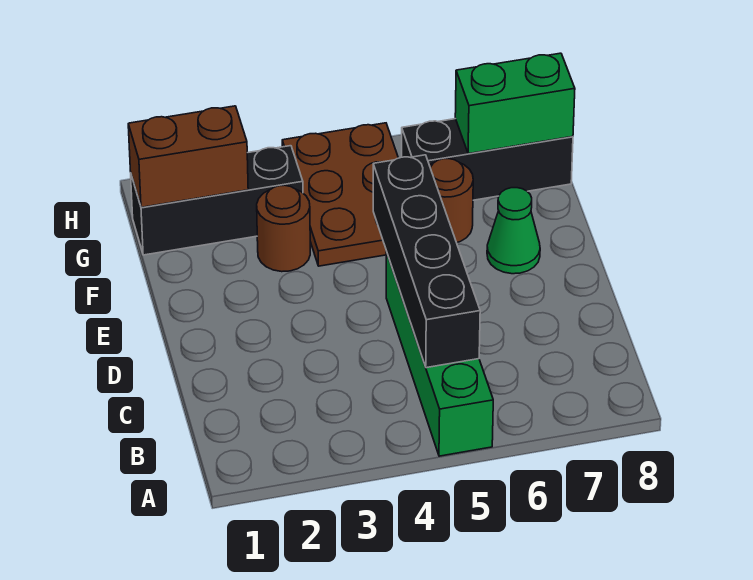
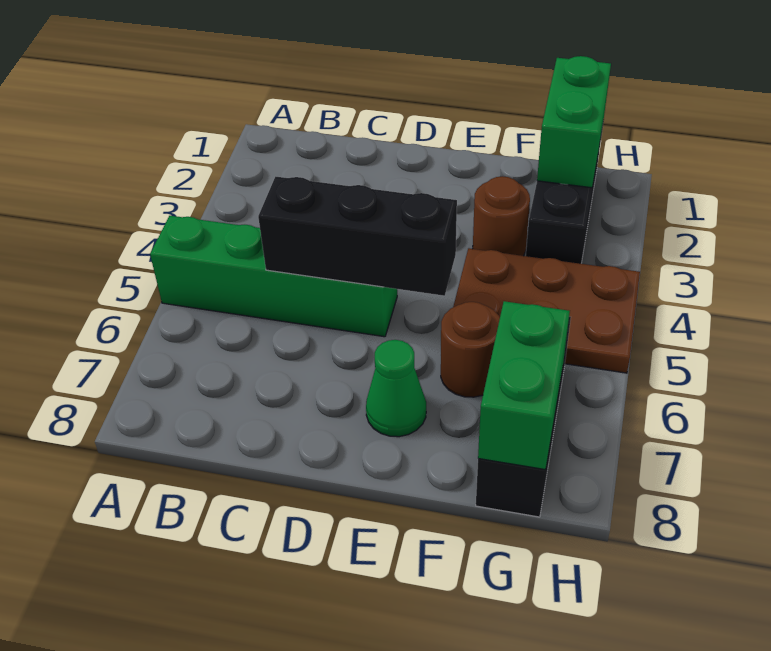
black brick B5:E5 level 2 -> black brick C5:E5 level 2
brown brick G1:G2 level 2 -> green brick G1:G2 level 2

